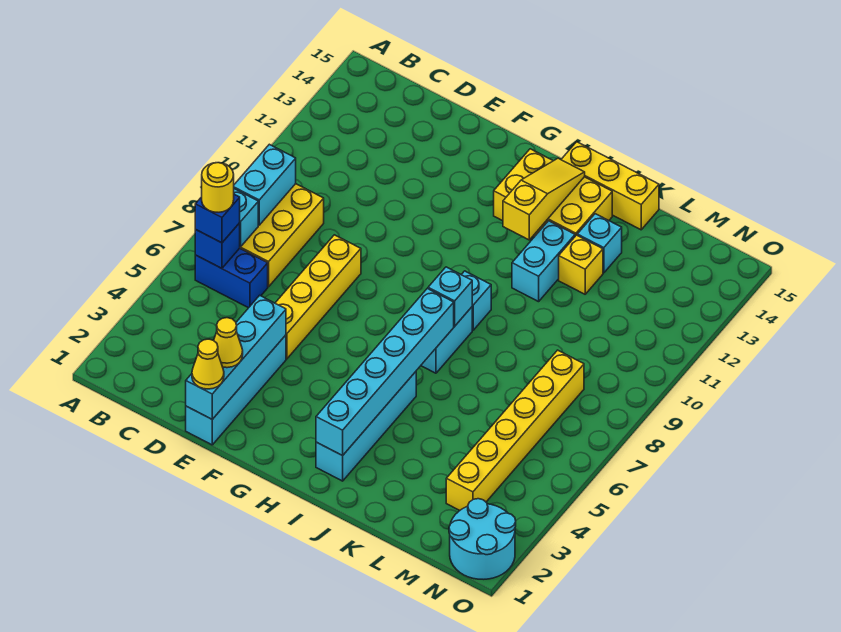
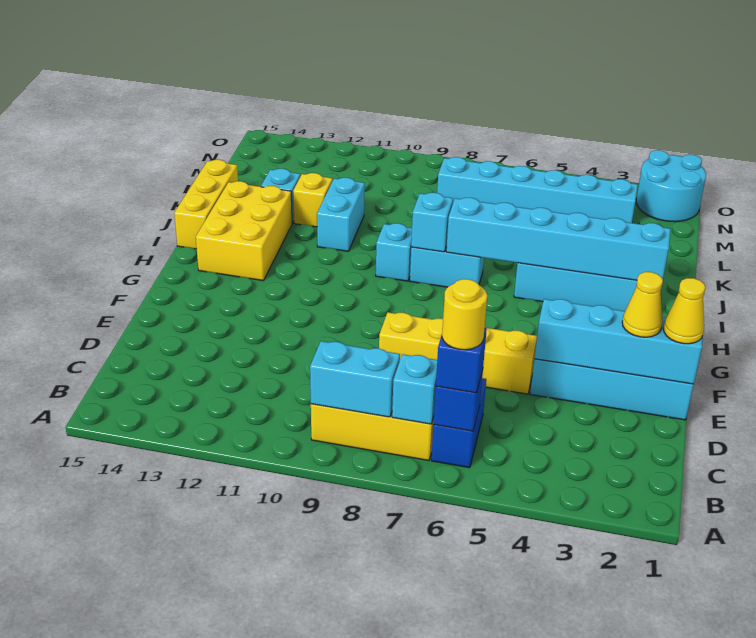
yellow slope I12:I14 level 2 top 12 -> none
cyan brick J11:J12 level 1 -> cyan brick J11:K11 level 1
yellow brick M3:M8 level 1 -> cyan brick M3:M8 level 1

